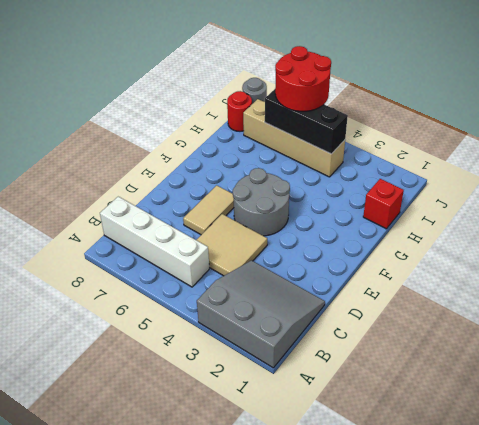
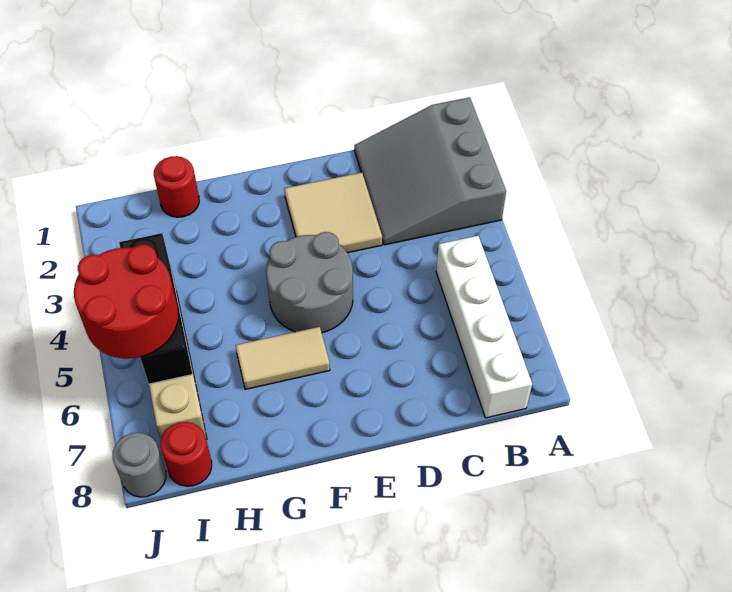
tan tile C4:D5 level 1 -> tan tile D2:E3 level 1
tan tile D6:E6 level 1 -> tan tile F6:G6 level 1
red brick H1 level 1 -> red round brick H1 level 1

